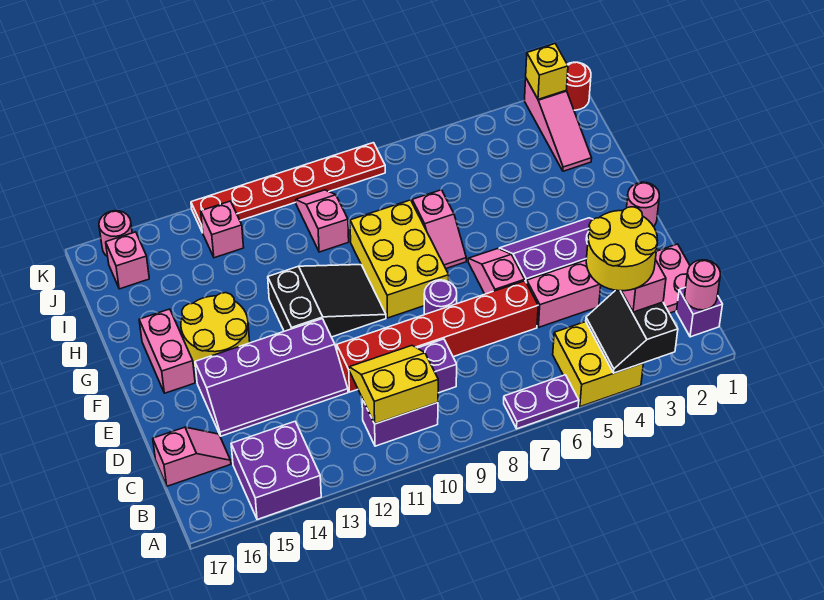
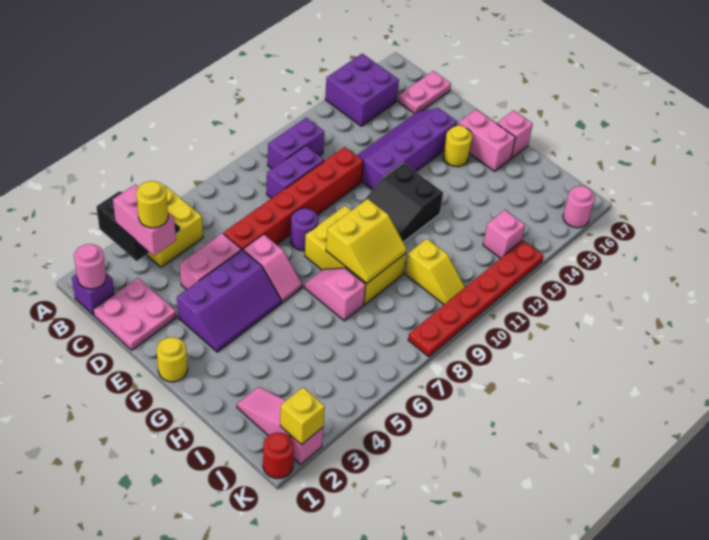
purple plate A6:A7 level 1 -> none
yellow round brick B3:C4 level 4 -> yellow round brick C3 level 4
yellow slope B10:C11 level 2 top B -> yellow slope G8:H9 level 2 top G
pink slope C16:C17 level 1 top 17 -> pink plate C16:C17 level 1
pink round brick F1 level 1 -> yellow round brick F1 level 1
yellow round brick F14:G15 level 1 -> yellow round brick F15 level 1
pink slope I10:J10 level 1 top I -> yellow slope I10:J10 level 1 top I
pink brick J16 level 1 -> pink brick G17 level 1

